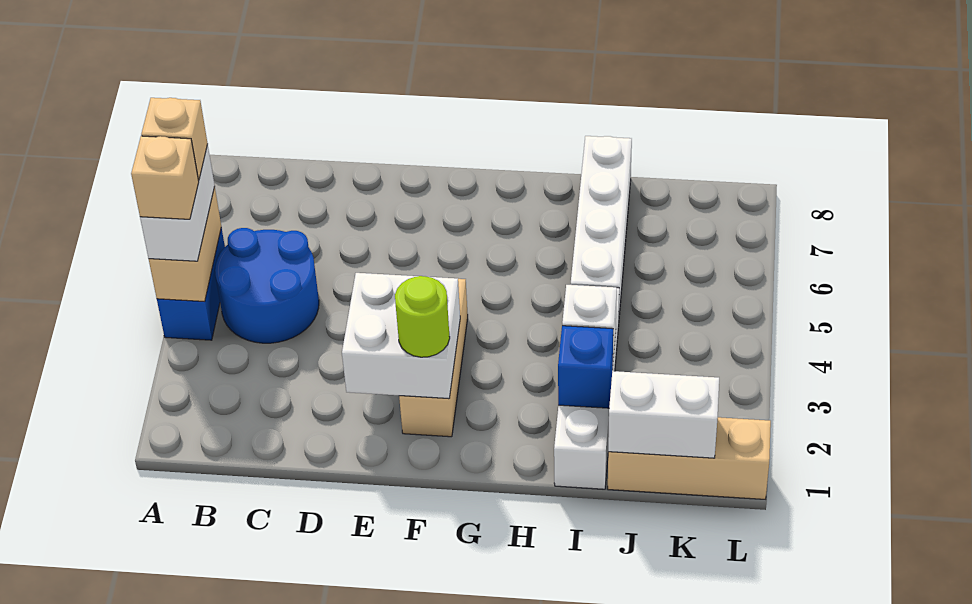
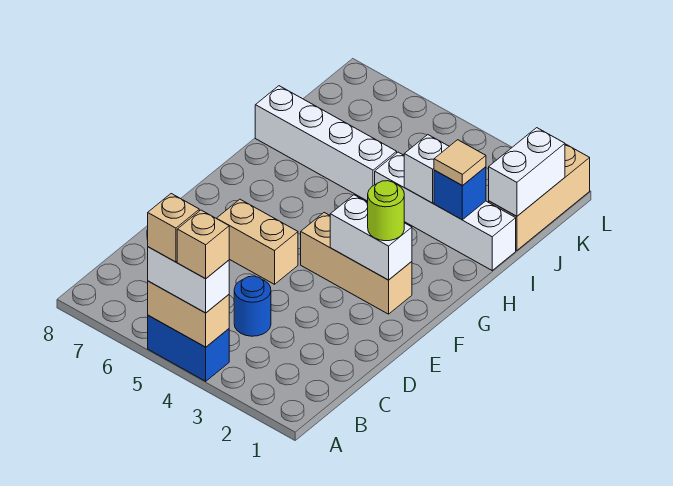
blue round brick B4:C5 level 1 -> blue round brick C4 level 1
white brick E2:F3 level 2 -> white brick F2:F3 level 2
none -> tan brick E5:E6 level 1
none -> tan tile I2 level 3

